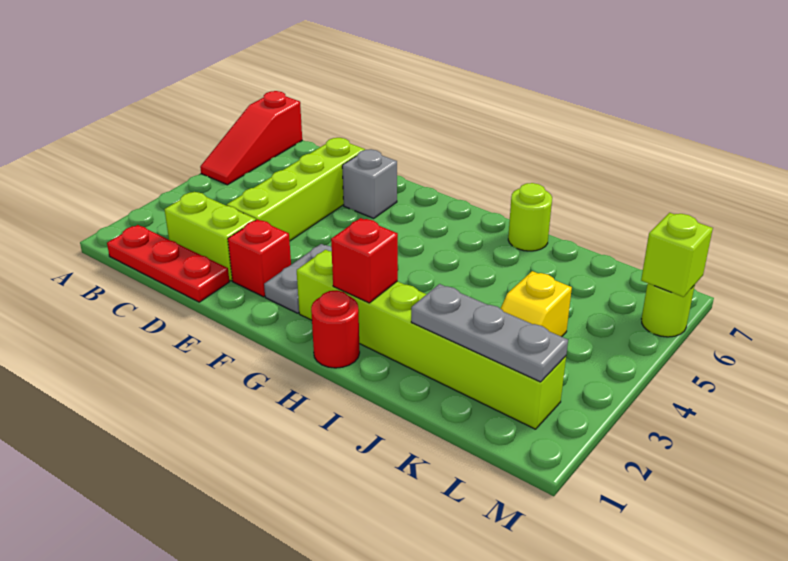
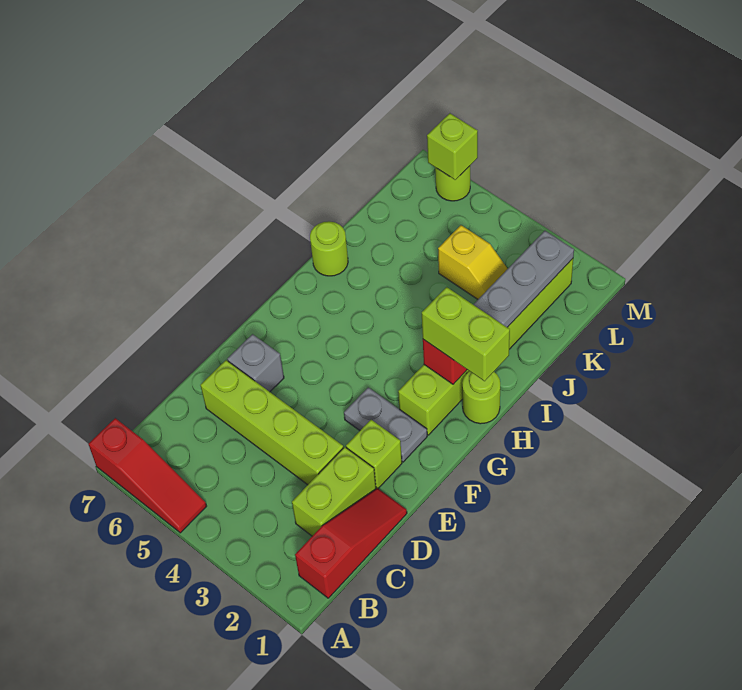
red plate B1:D1 level 1 -> red slope B1:D1 level 1 top B
red brick E2 level 1 -> lime brick E2 level 1
red round brick H1 level 1 -> lime round brick H1 level 1
none -> lime brick H1:H2 level 3

